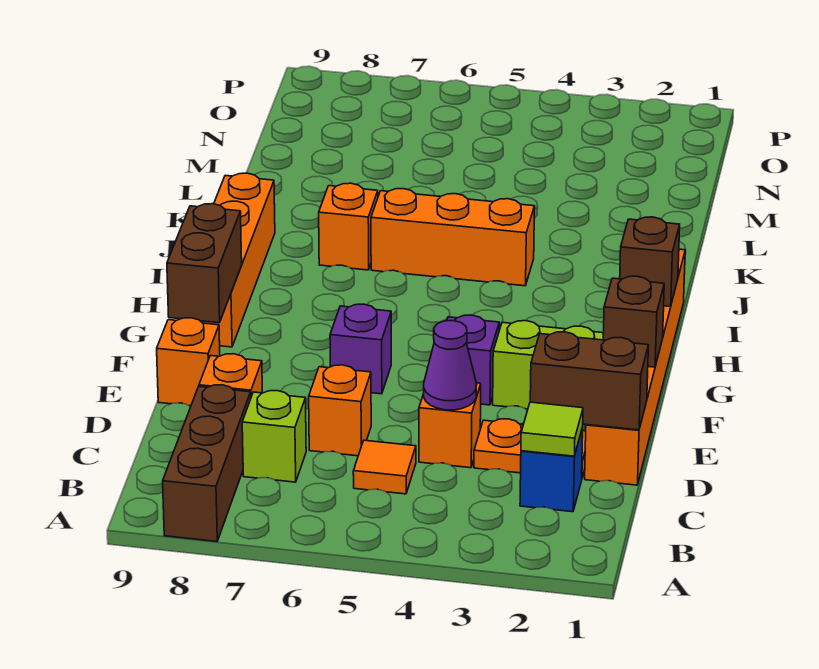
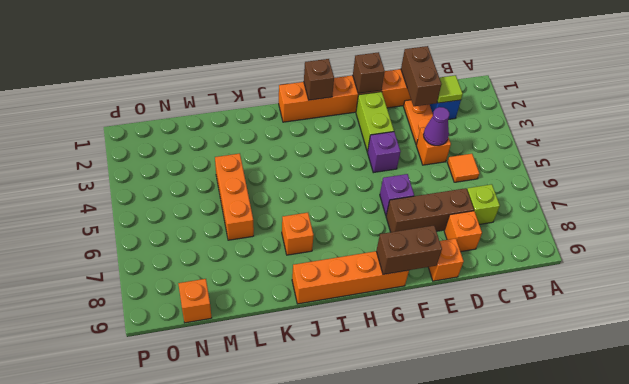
brown brick A8:C8 level 1 -> brown brick D7:F7 level 1
orange brick D6 level 1 -> orange brick N9 level 1
orange brick J4:J6 level 1 -> orange brick L4:L6 level 1

